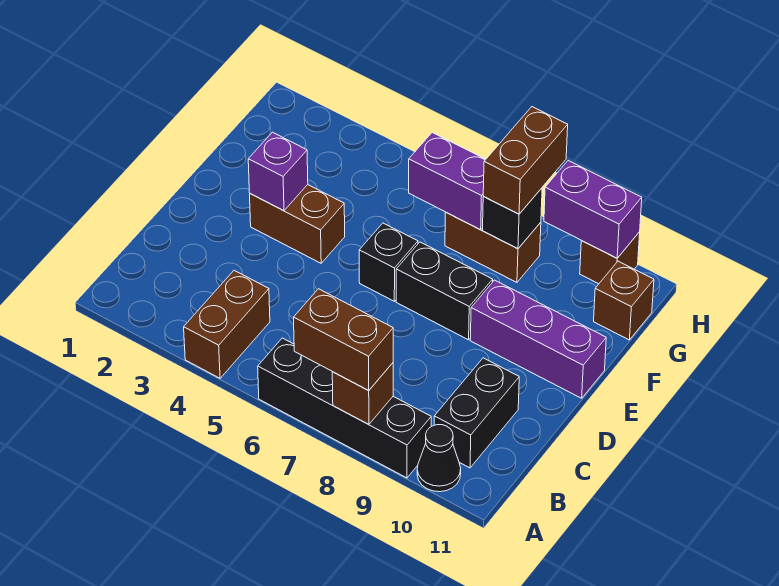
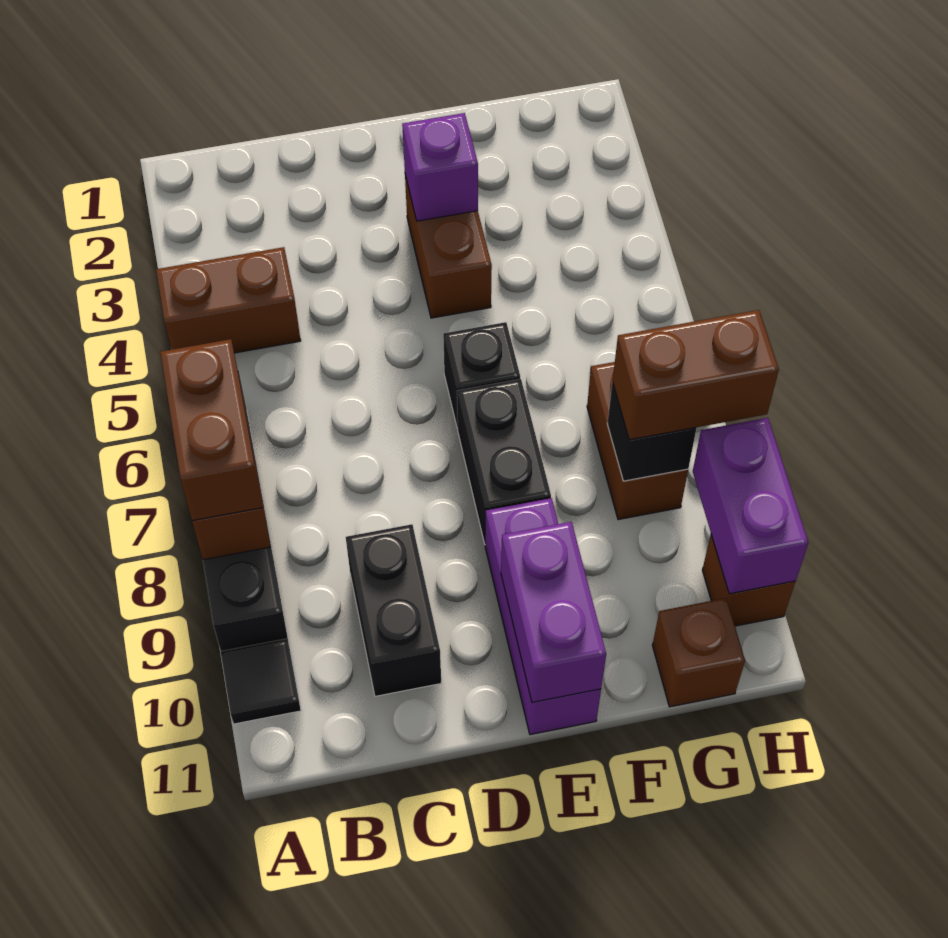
black cone A10 level 1 -> black tile A10 level 1
black brick B10:C10 level 1 -> black brick C9:C10 level 1
purple brick G6:G7 level 2 -> purple brick E10:E11 level 2

